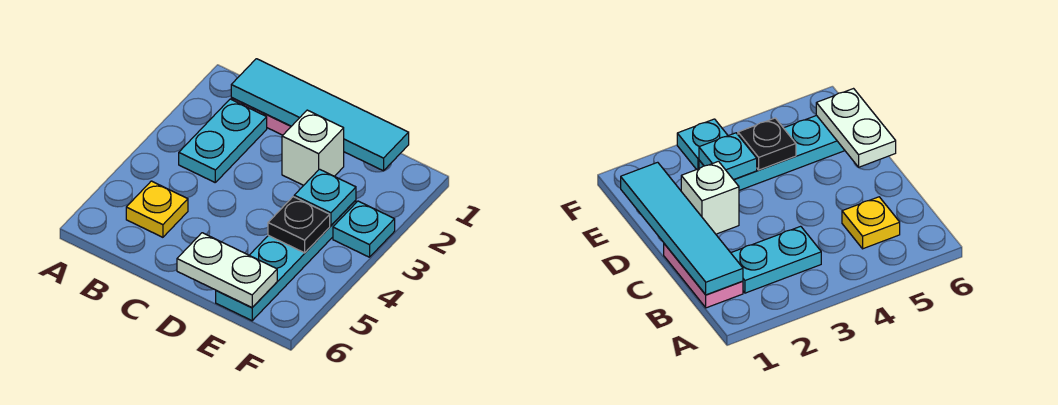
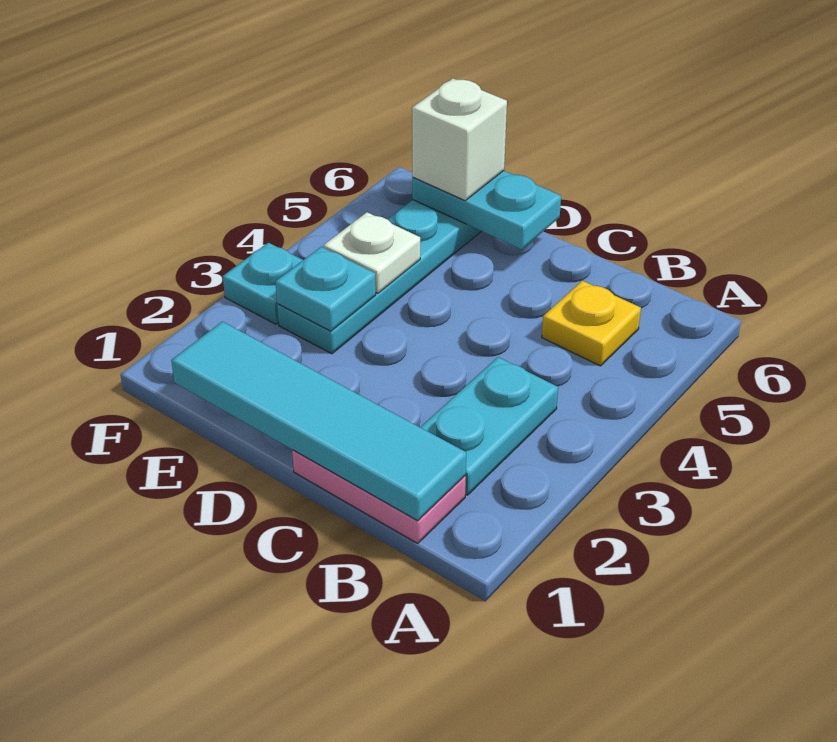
white brick D2 level 1 -> white brick E6 level 3
white plate D6:E6 level 2 -> cyan plate D6:E6 level 2
black plate E4 level 2 -> white plate E4 level 2

